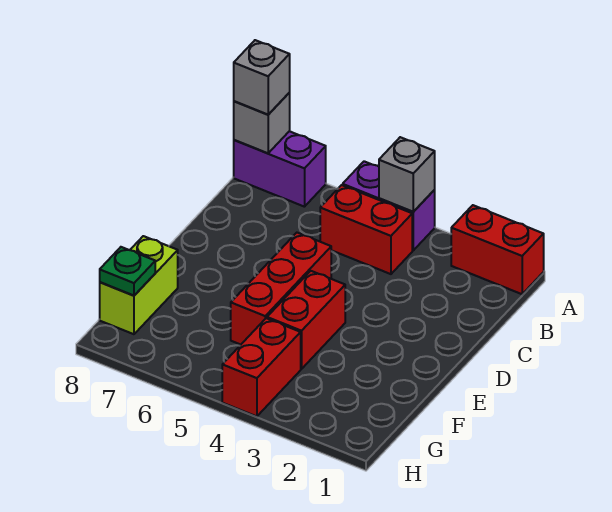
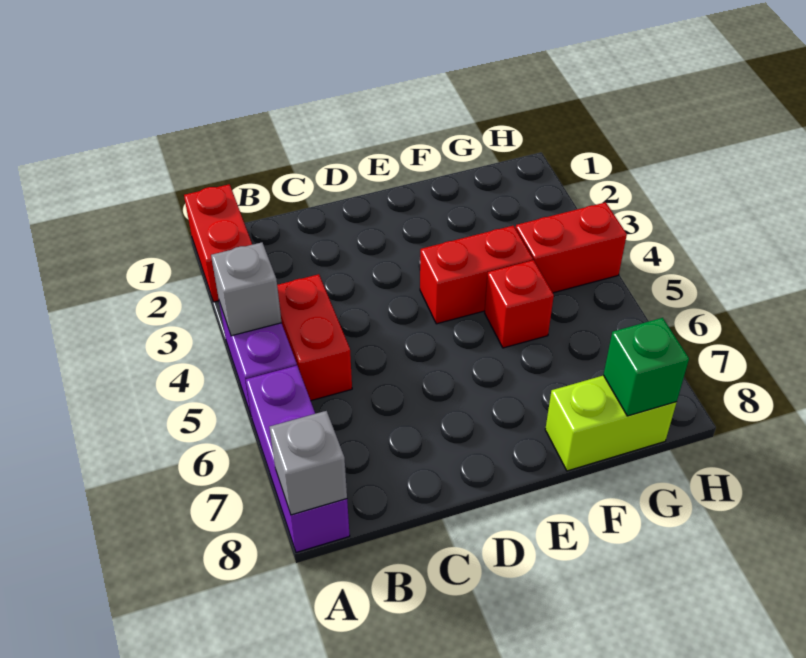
purple brick A7:A8 level 1 -> purple brick A6:A8 level 1
grey brick A8 level 3 -> none
red brick D5:F5 level 1 -> red brick F5 level 1
green plate G8 level 2 -> green brick G8 level 2

